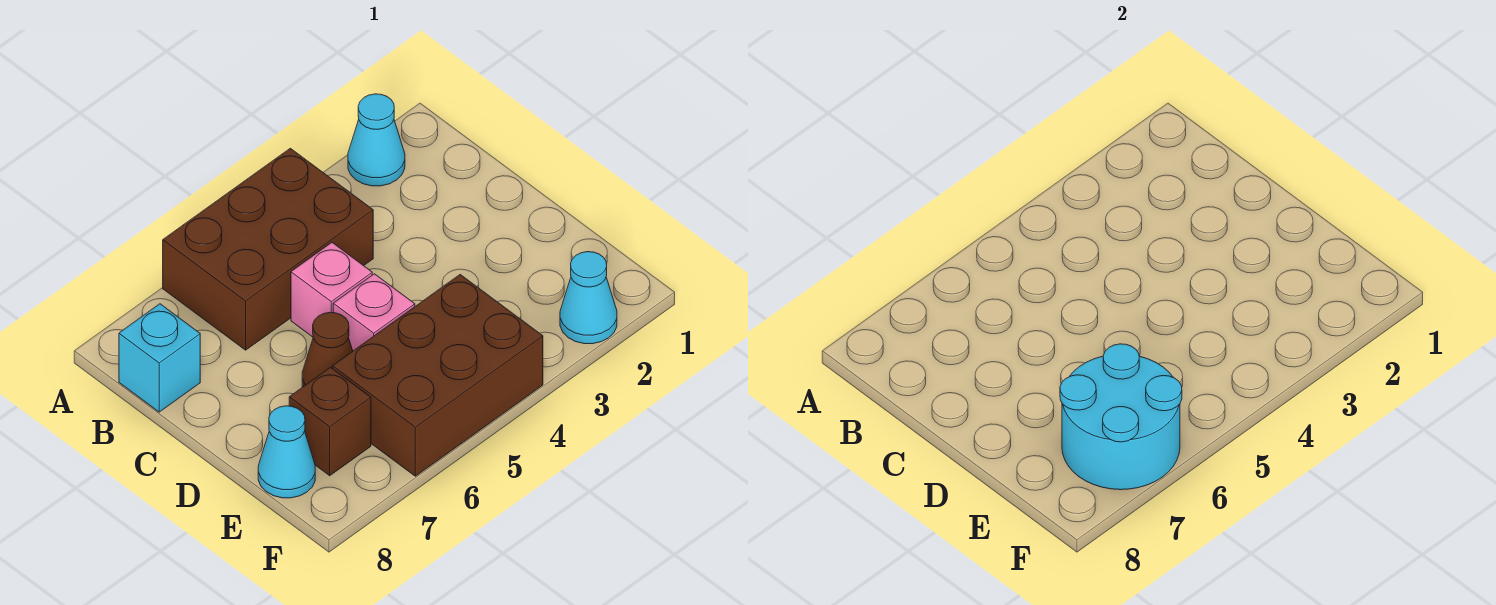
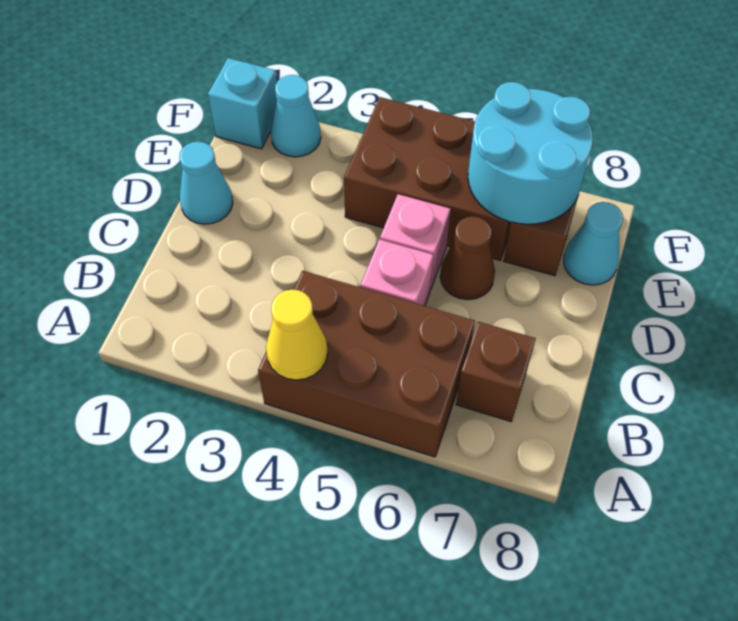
cyan cone A2 level 1 -> cyan cone D1 level 1
none -> yellow cone A4 level 2
none -> brown brick B7 level 1
cyan brick B8 level 1 -> cyan brick F1 level 1

